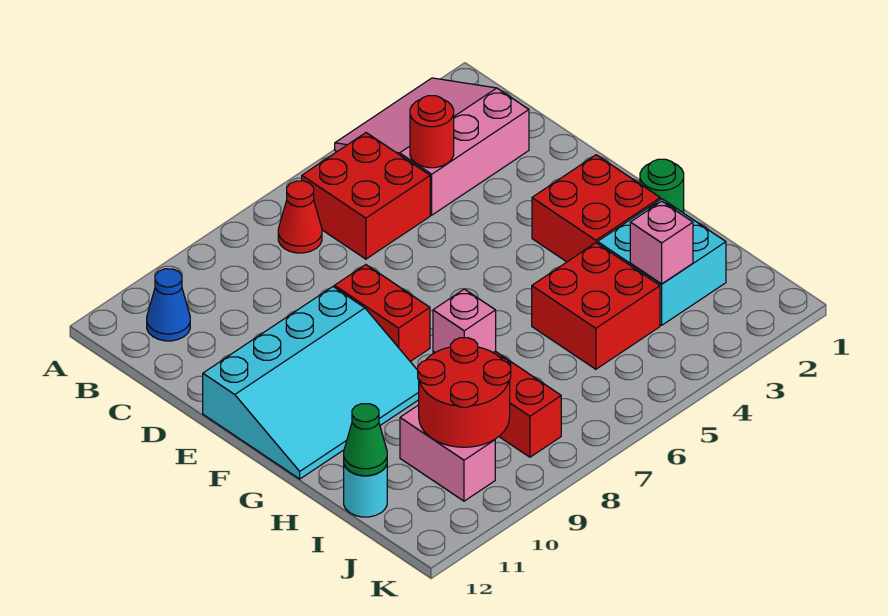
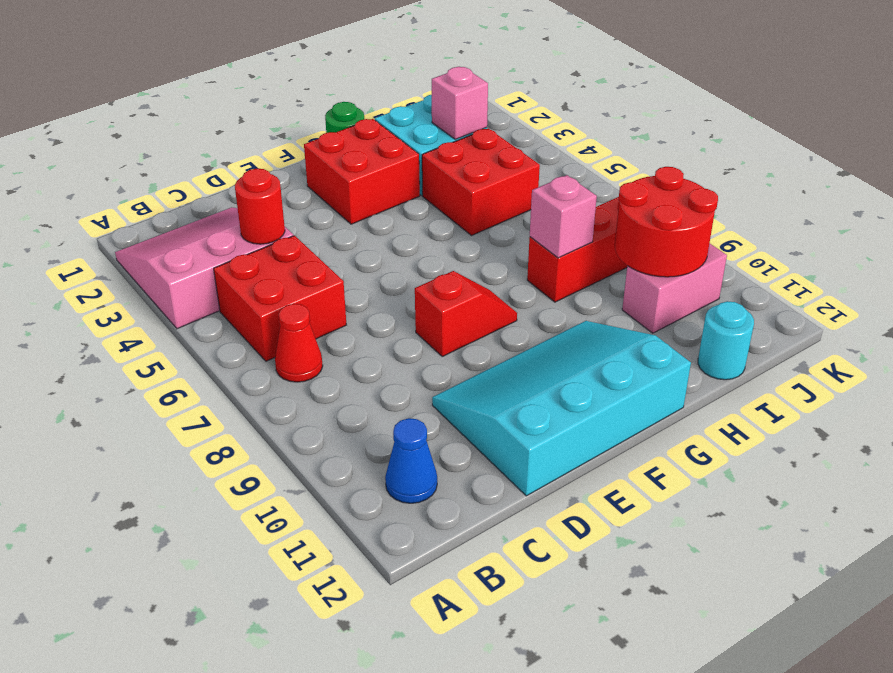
pink slope A2:C4 level 1 top C -> pink slope A2:C4 level 1 top 4
red brick E8:F8 level 1 -> red slope E8:F8 level 1 top E
cyan slope E9:G12 level 1 top E -> cyan slope D10:G12 level 1 top 12
green cone I12 level 2 -> none

